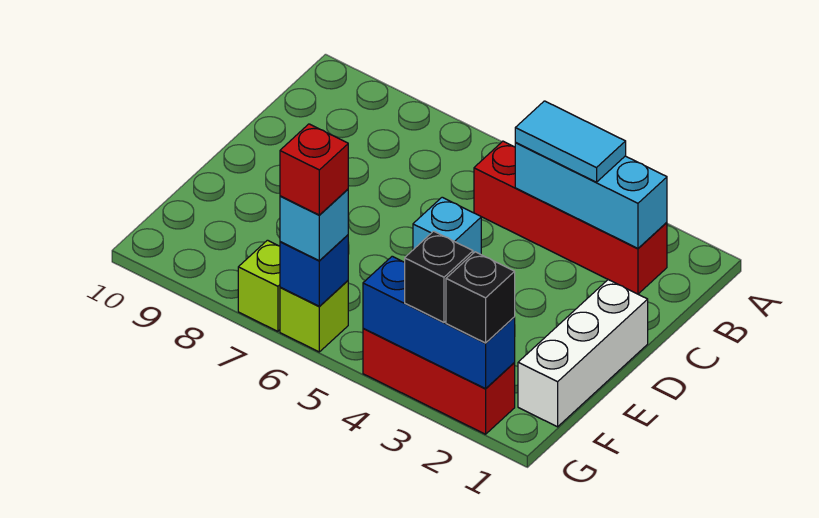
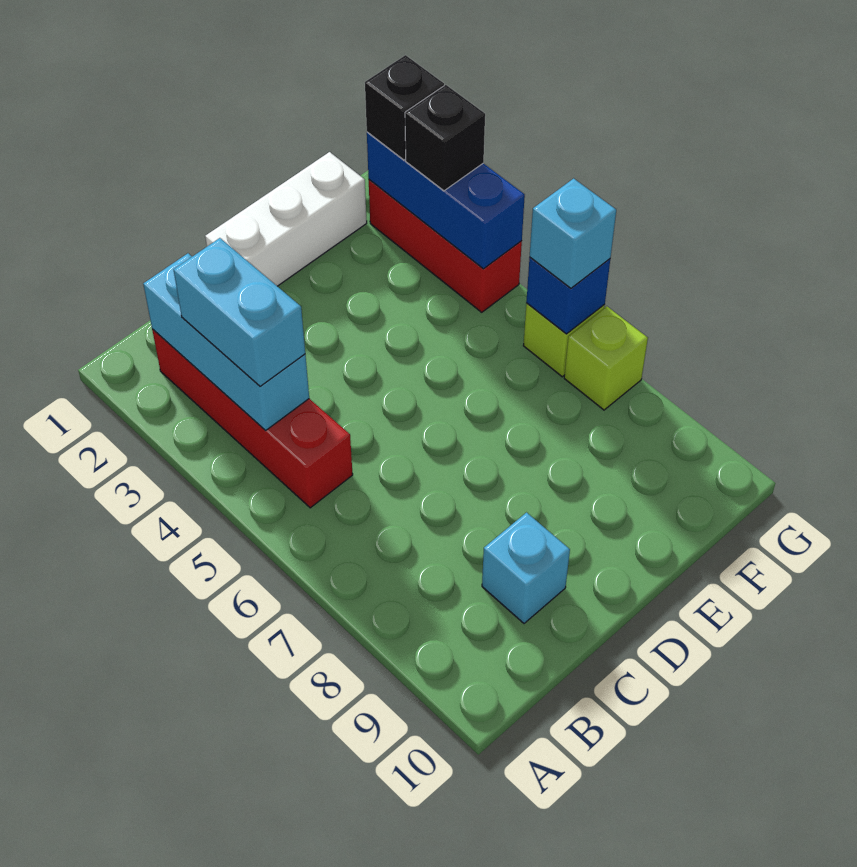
cyan tile B3:B4 level 3 -> cyan brick B3:B4 level 3
cyan brick D5 level 1 -> cyan brick C9 level 1
red brick G6 level 4 -> none

